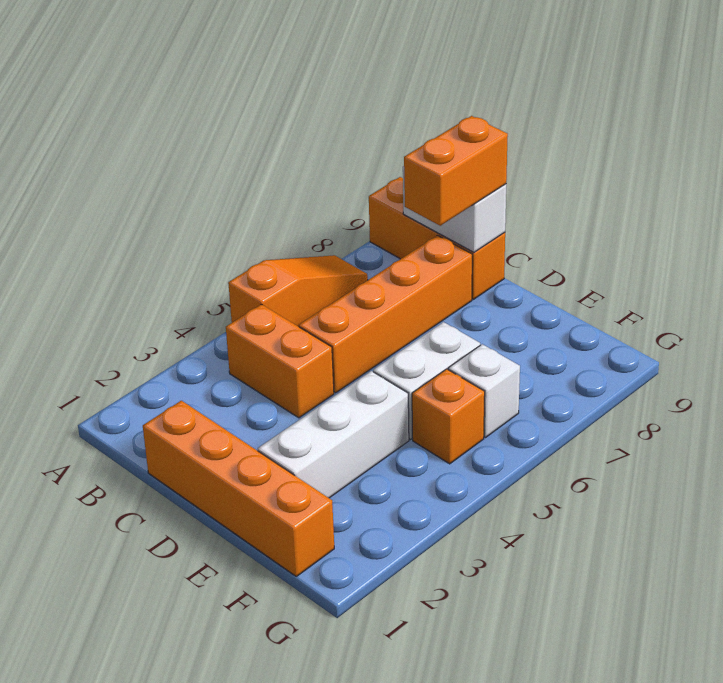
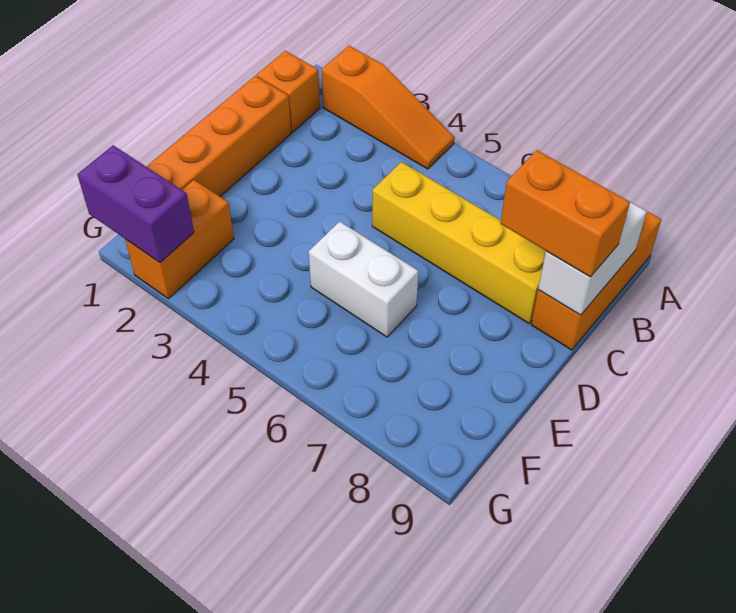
orange slope A5:A7 level 1 top 5 -> orange slope A2:A4 level 1 top 2
orange brick B4:C4 level 1 -> orange brick F2:G2 level 1
orange brick C5:C8 level 1 -> yellow brick C5:C8 level 1
white brick E2:E4 level 1 -> none
orange brick F5 level 1 -> orange brick B1 level 1
white brick F6 level 1 -> none
none -> purple brick G1:G2 level 2

